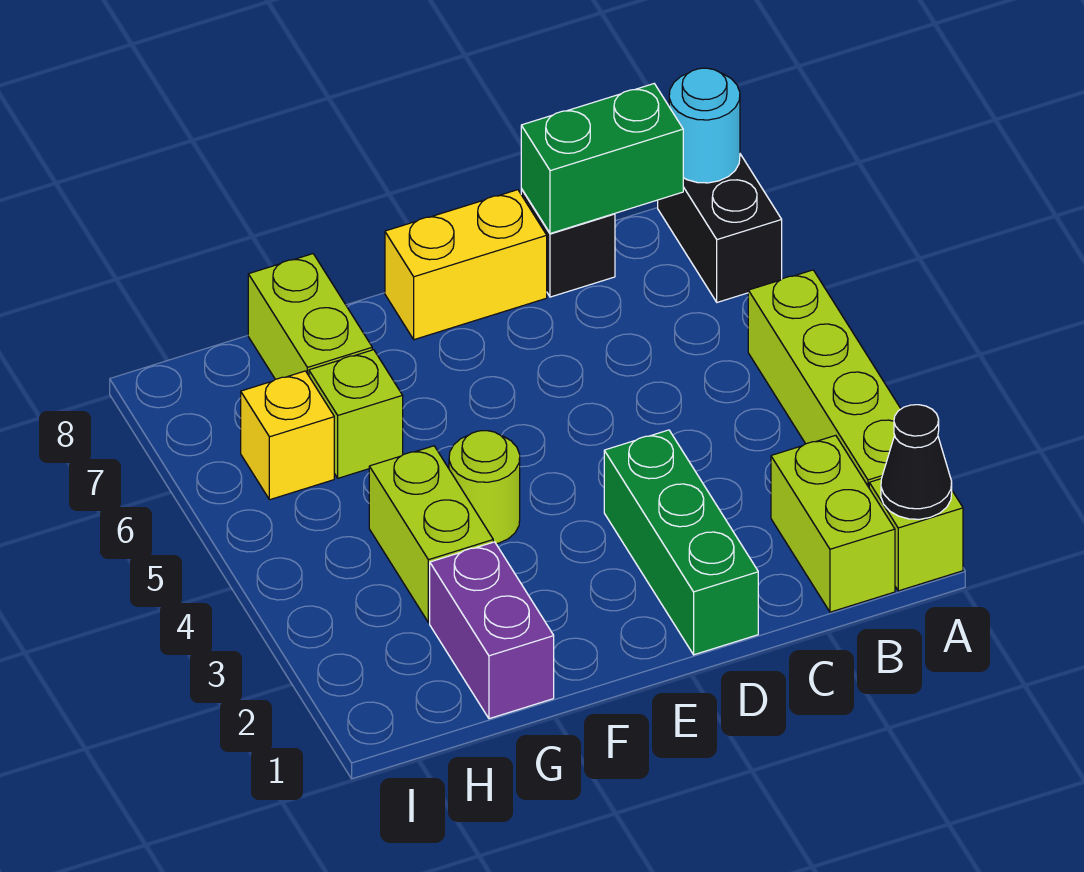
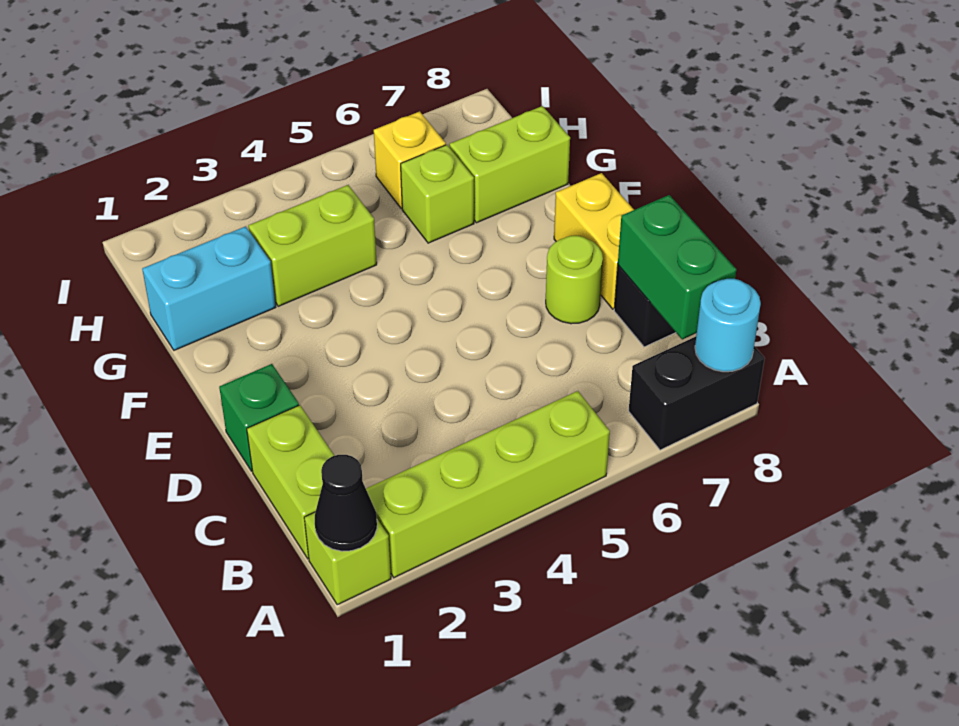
lime brick B1:B2 level 1 -> lime brick B1:C1 level 1
green brick D1:D3 level 1 -> green brick D1 level 1
lime round brick F4 level 1 -> lime round brick D7 level 1
purple brick G1:G2 level 1 -> cyan brick G1:G2 level 1

